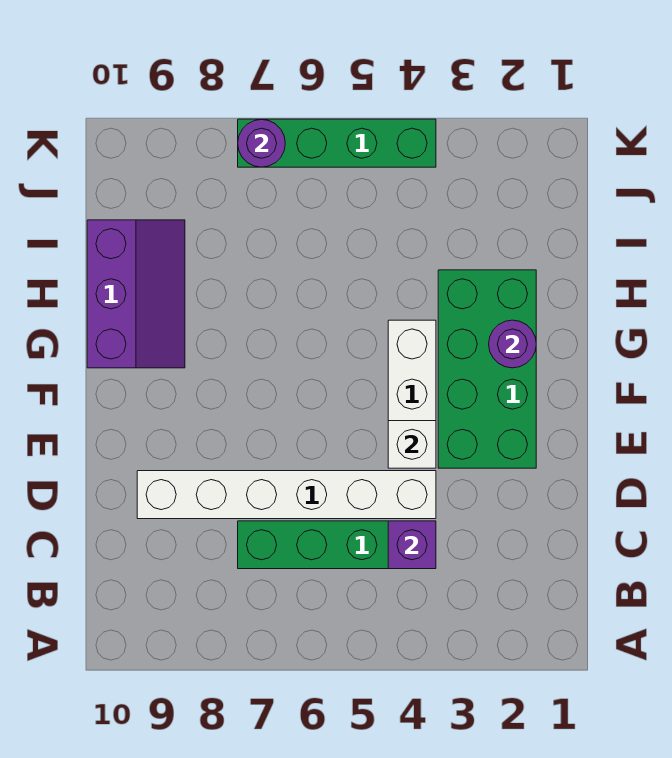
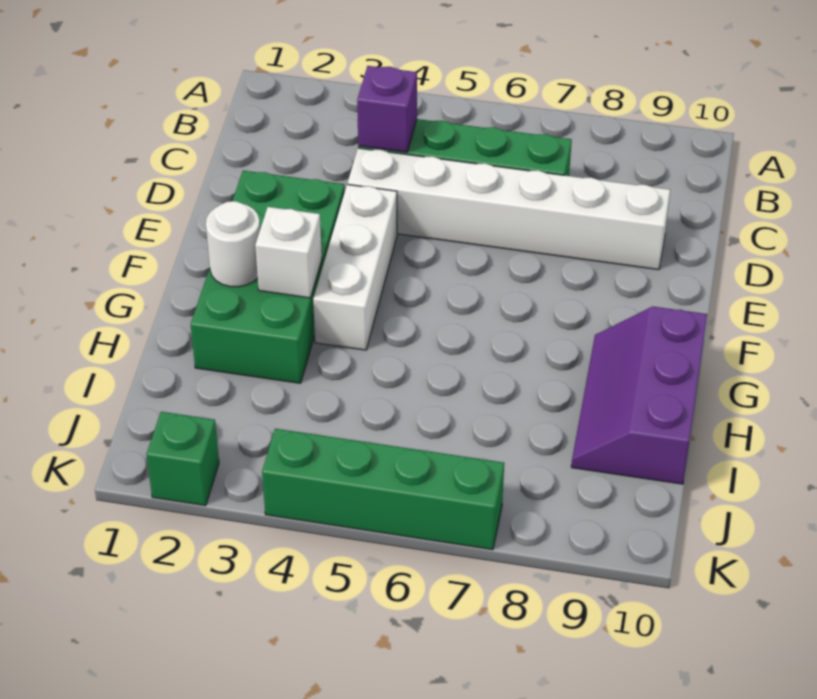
white brick E4 level 2 -> white brick G3 level 2
purple round brick G2 level 2 -> white round brick G2 level 2
none -> green brick K2 level 1
purple round brick K7 level 2 -> none

